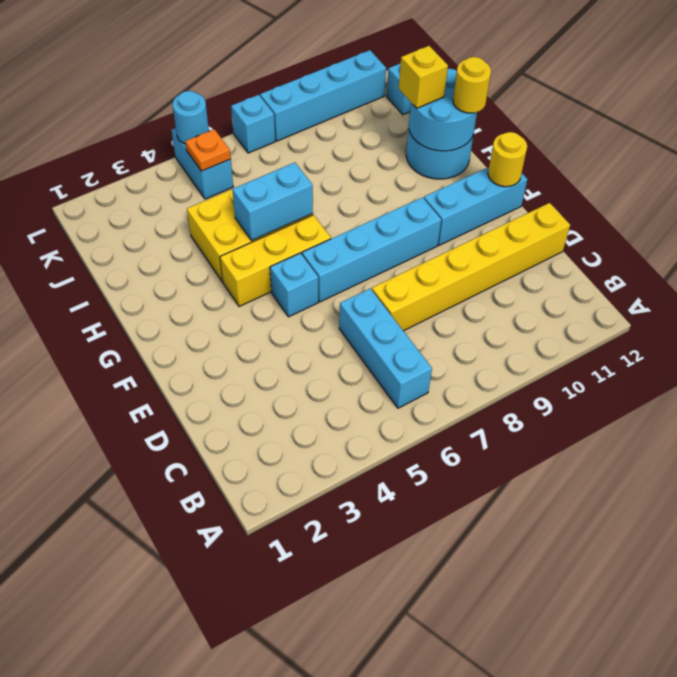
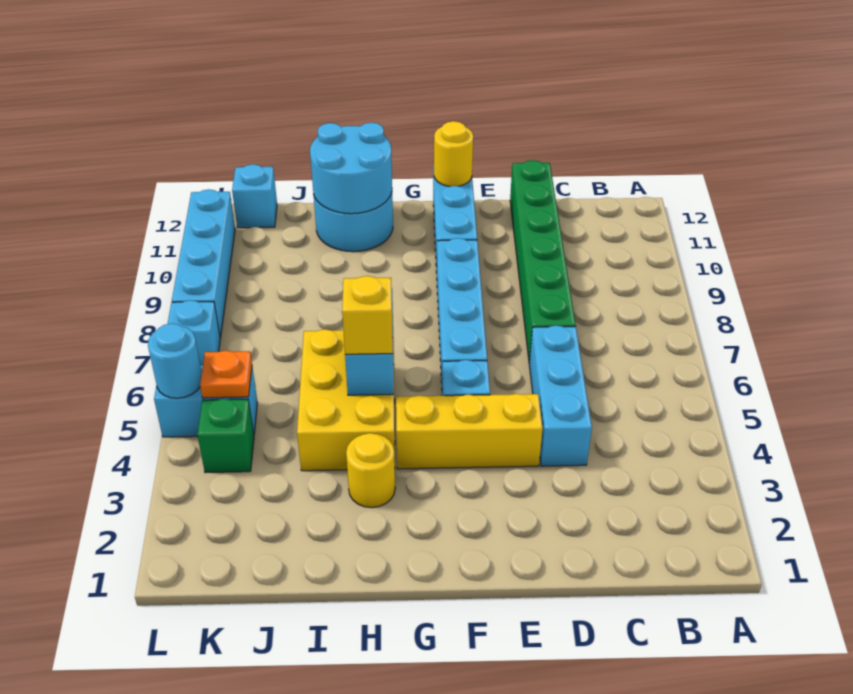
cyan brick B6:D6 level 1 -> cyan brick D4:D6 level 1
yellow brick D7:D12 level 1 -> green brick D7:D12 level 1
yellow brick G4:G6 level 1 -> yellow brick E4:G4 level 1
yellow round brick H12 level 3 -> yellow round brick H3 level 1
yellow brick I11 level 3 -> yellow brick H5 level 3
none -> green brick K4 level 1

